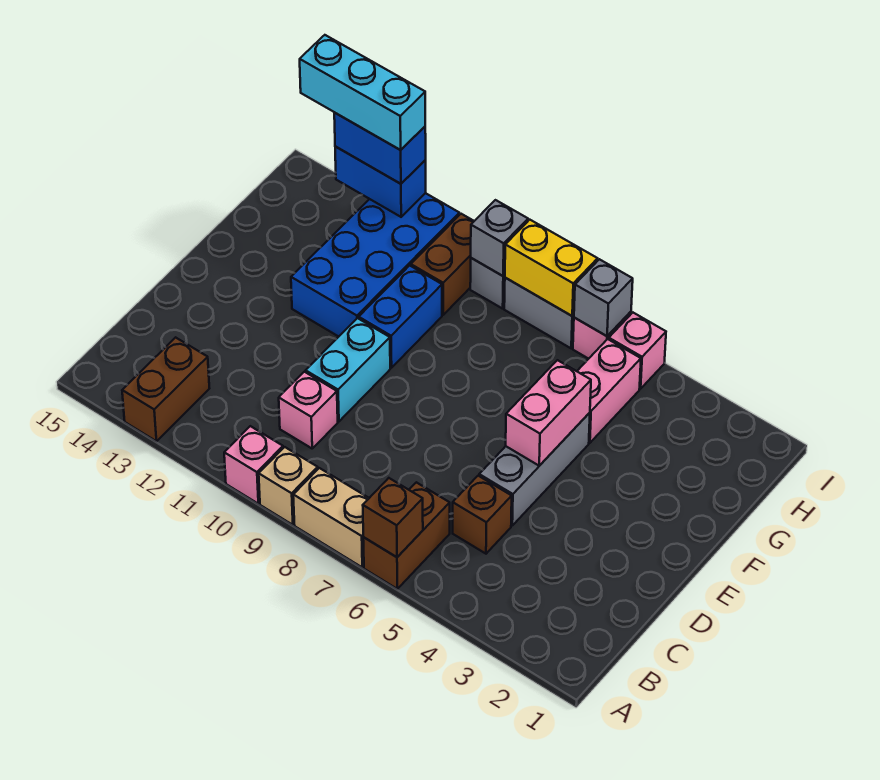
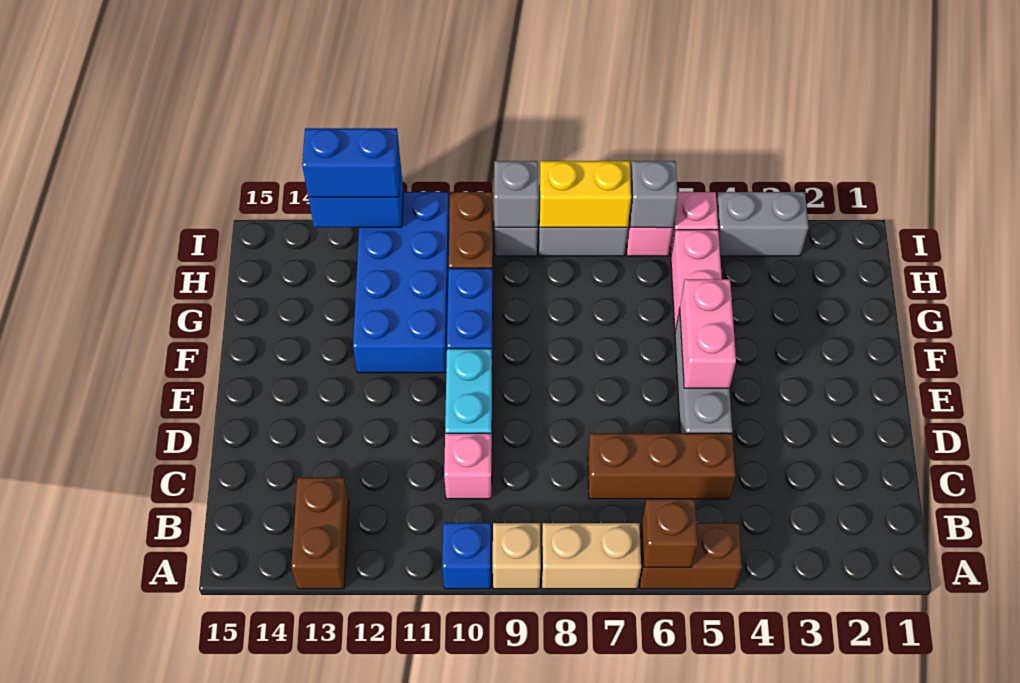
brown brick A6:B6 level 1 -> brown brick A5:A6 level 1
pink brick A10 level 1 -> blue brick A10 level 1
brown brick C5 level 1 -> brown brick C5:C7 level 1
none -> grey brick I3:I4 level 1
cyan brick I12:I14 level 4 -> none

